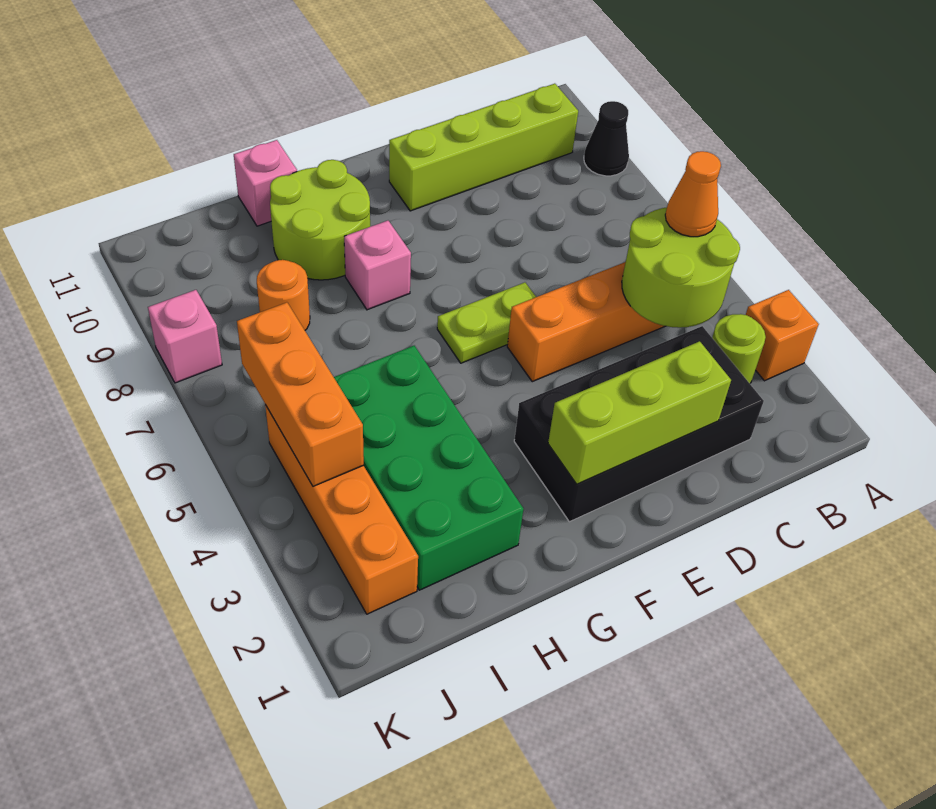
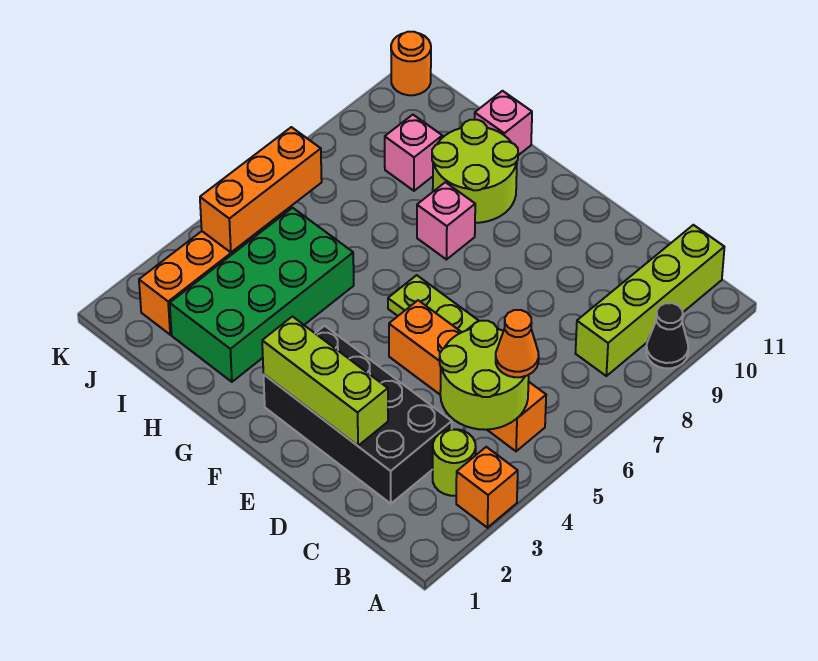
lime brick B10:E10 level 1 -> lime brick B8:B11 level 1
orange round brick I8 level 1 -> orange round brick K11 level 1
pink brick K8 level 1 -> pink brick I9 level 1

